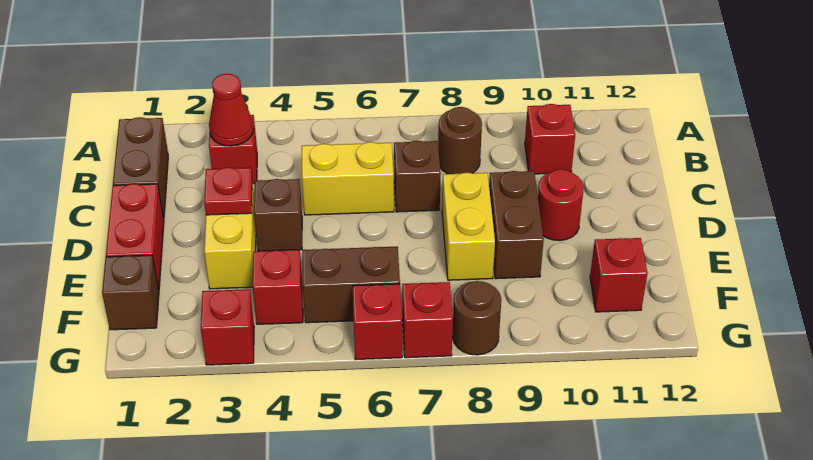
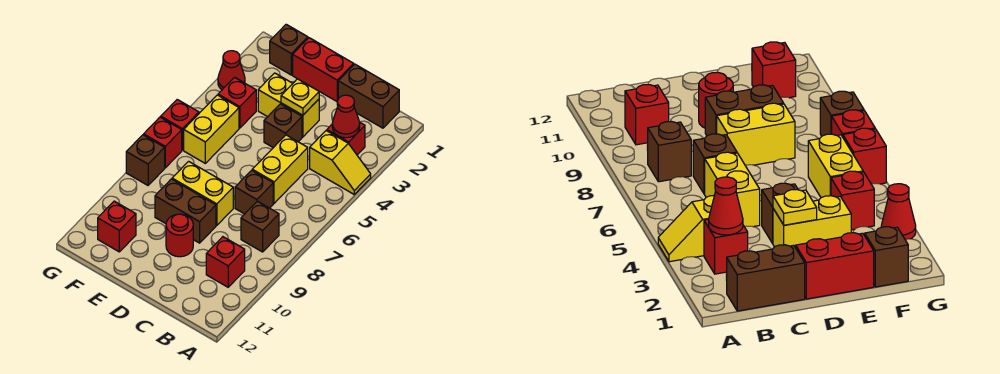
none -> yellow slope A4:B4 level 1 top B
brown round brick B8 level 1 -> brown brick B8 level 1
red plate D3 level 2 -> yellow plate D3 level 2
brown brick F5:F6 level 1 -> yellow brick F5:F6 level 1
red brick G3 level 1 -> red cone G3 level 1
brown round brick G8 level 1 -> brown brick G8 level 1

